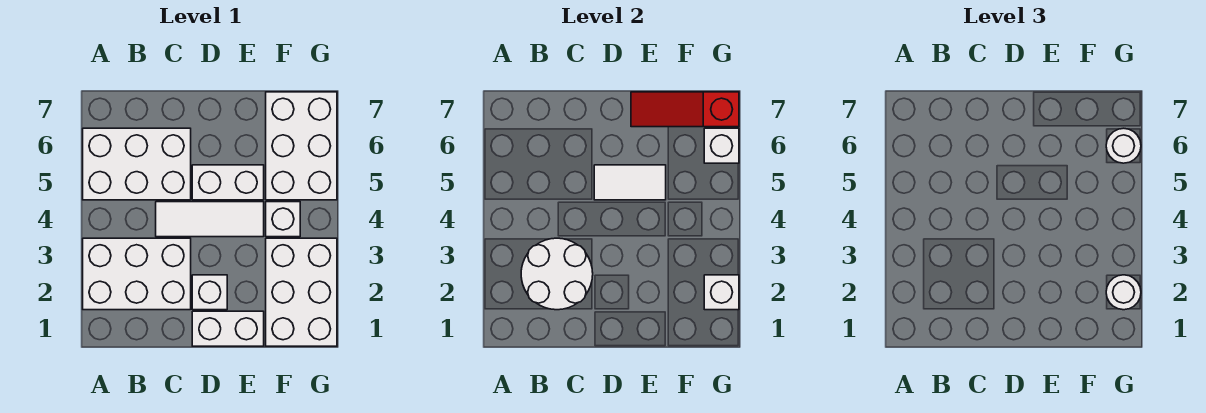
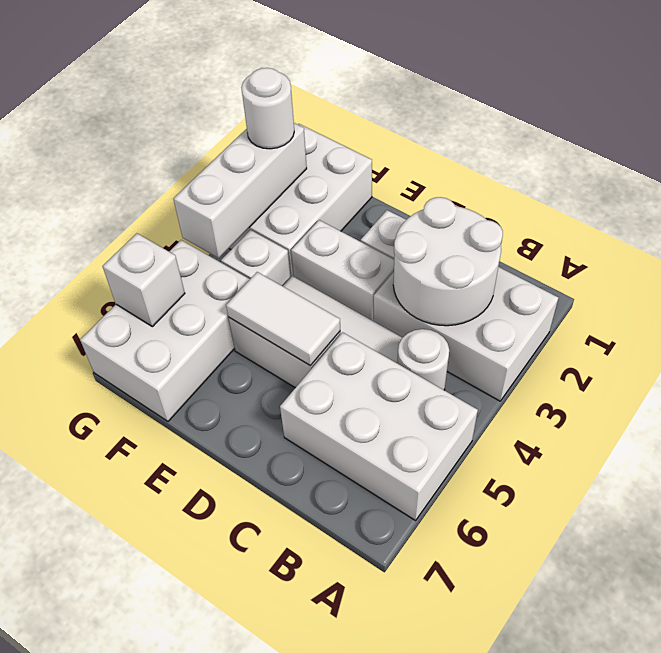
white brick D1:E1 level 1 -> white brick D3:E3 level 1
red slope E7:G7 level 2 top G -> none
white brick G2 level 2 -> white brick G2:G4 level 2
white round brick G6 level 3 -> white round brick B4 level 1

